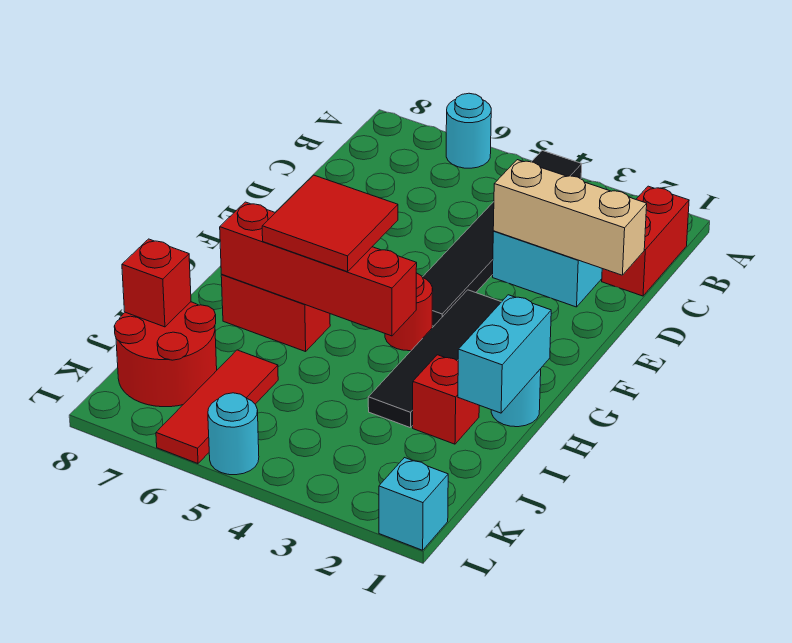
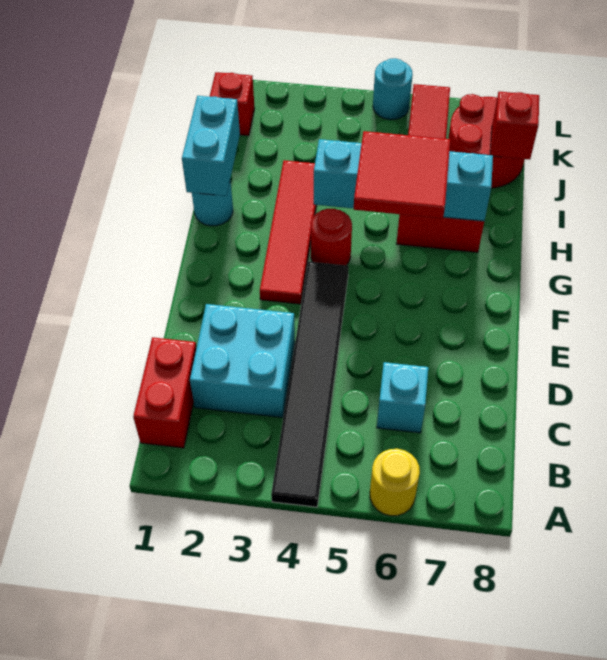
cyan round brick A6 level 1 -> yellow round brick A6 level 1
tan brick D1:D3 level 2 -> none
black tile F3:I3 level 1 -> red tile F3:I3 level 1
red brick H4:H7 level 2 -> cyan brick H4:H7 level 2
red brick I2 level 1 -> red brick K1 level 1
cyan brick L1 level 1 -> cyan brick C6 level 1

